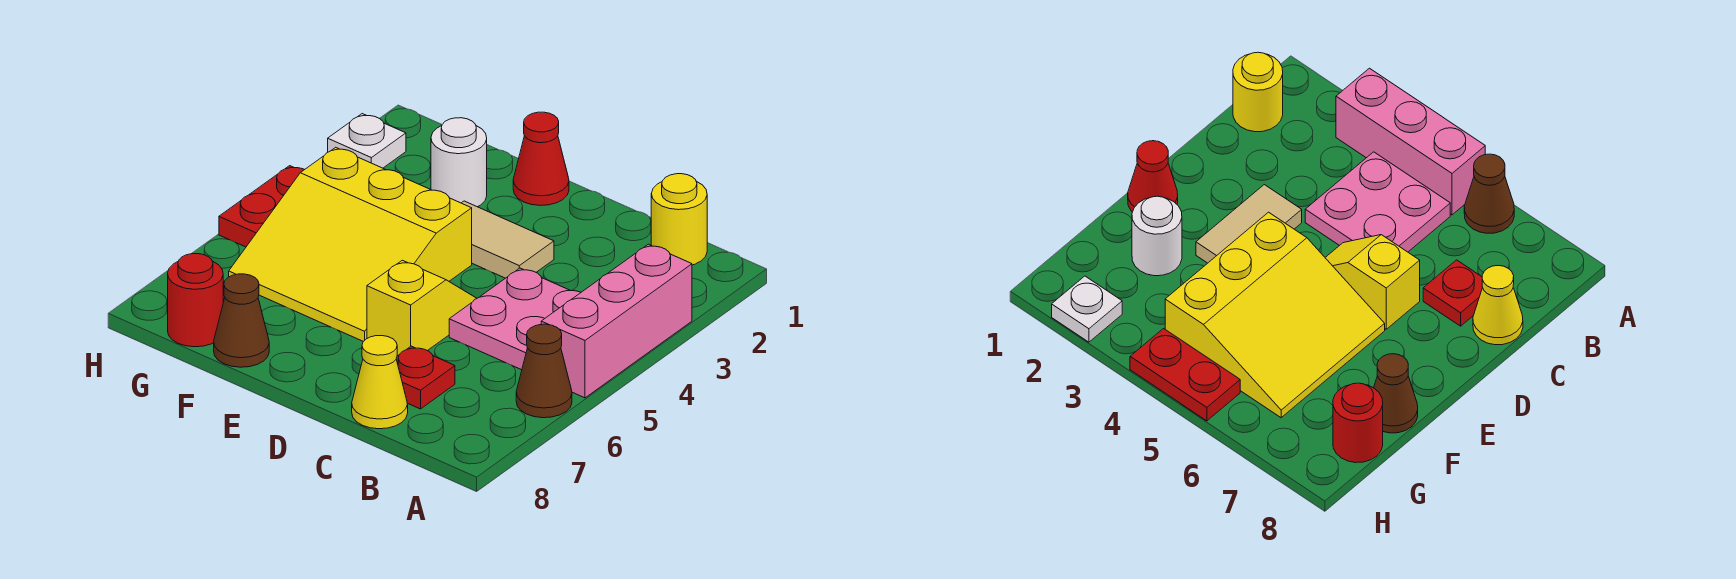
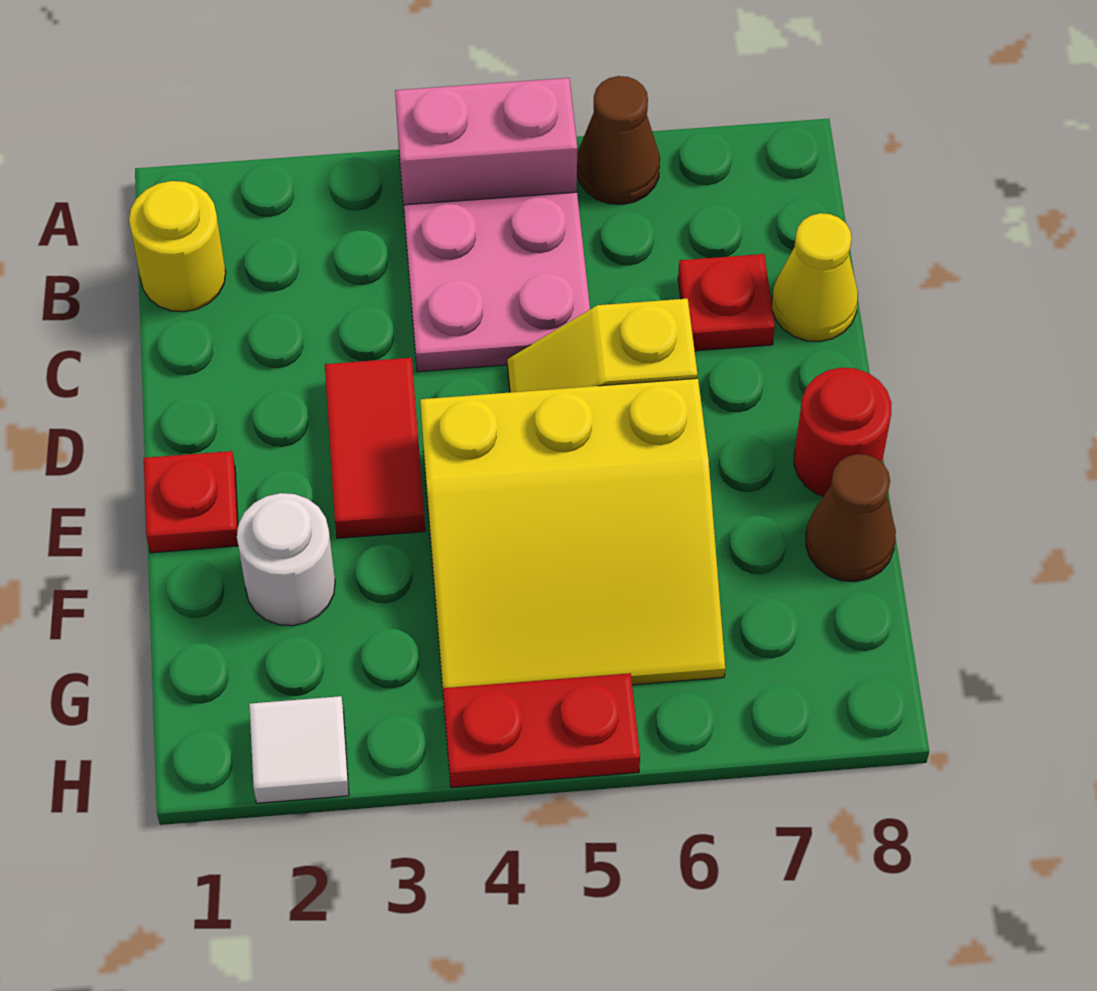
pink brick A3:A5 level 1 -> pink brick A4:A5 level 1
tan tile D3:E3 level 1 -> red tile D3:E3 level 1
red cone E1 level 1 -> red plate E1 level 1
yellow slope E4:G6 level 1 top 4 -> yellow slope E4:G6 level 1 top E
red round brick G8 level 1 -> red round brick E8 level 1
white plate H2 level 1 -> white tile H2 level 1

